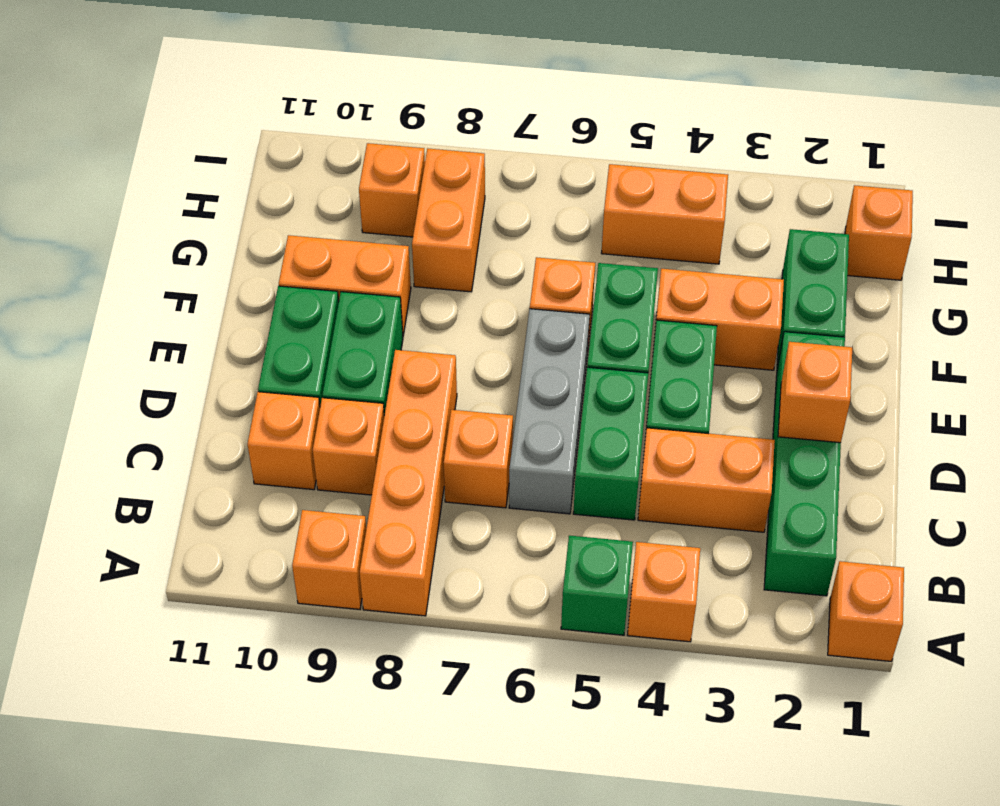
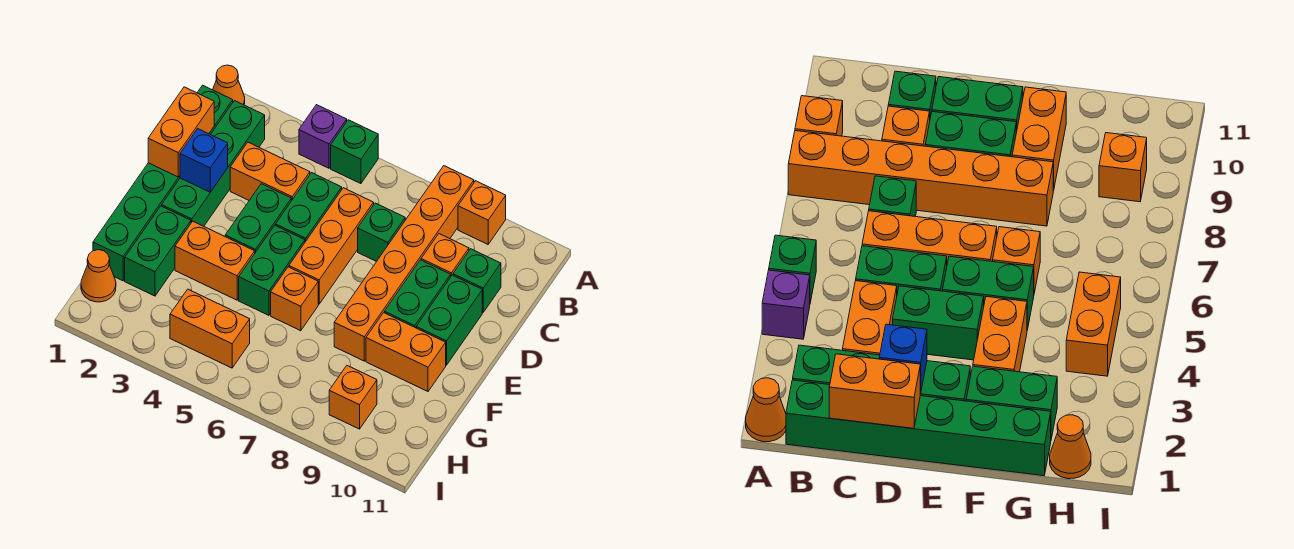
orange brick A1 level 1 -> orange cone A1 level 1
orange brick A4 level 1 -> purple brick A4 level 1
orange brick A8:D8 level 1 -> orange brick A8:F8 level 1
none -> green brick B1:G1 level 1
grey brick C6:E6 level 1 -> orange brick C6:E6 level 1
orange brick C7 level 1 -> green brick C7 level 1
orange brick C10 level 1 -> green brick C10 level 1
orange brick D2 level 2 -> blue brick D2 level 2
orange brick G8:H8 level 1 -> orange brick C1:D1 level 2
orange brick H1 level 1 -> orange cone H1 level 1

